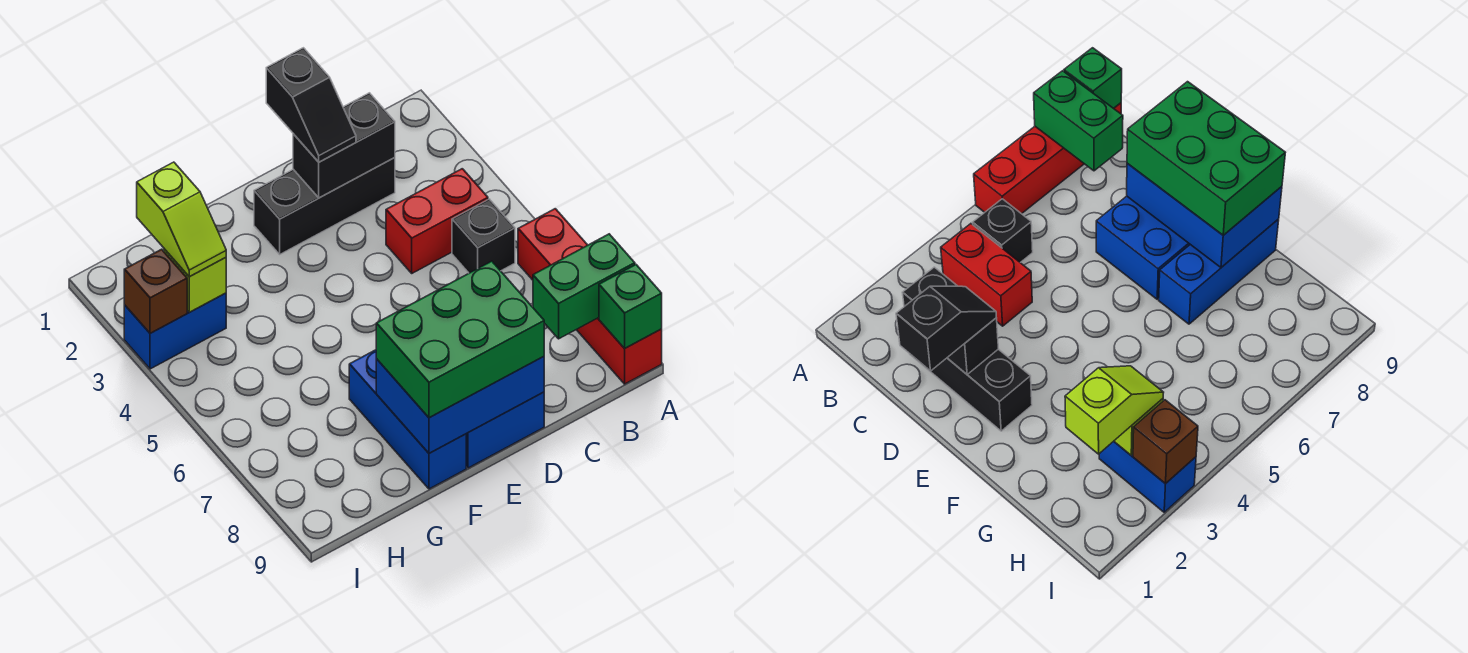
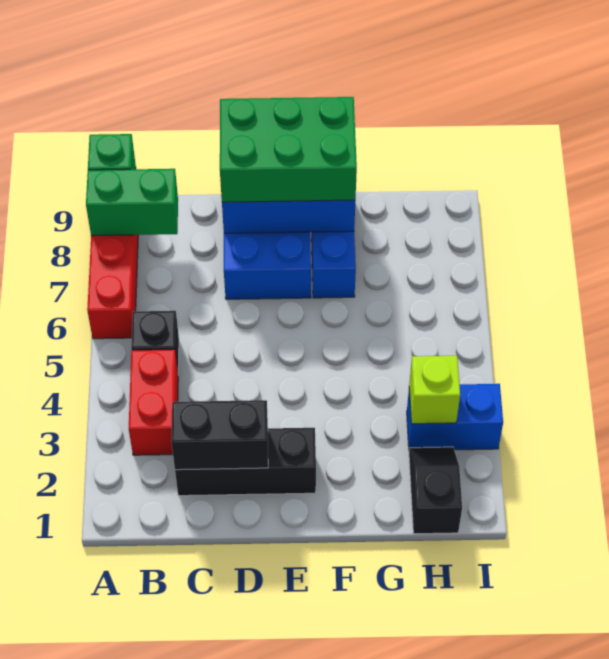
red brick B4:C4 level 1 -> red brick B3:B4 level 1
black slope D1:D2 level 3 top 1 -> black slope H1:H2 level 1 top 1
lime slope H2:H3 level 3 top 2 -> none
brown brick I3 level 2 -> none

